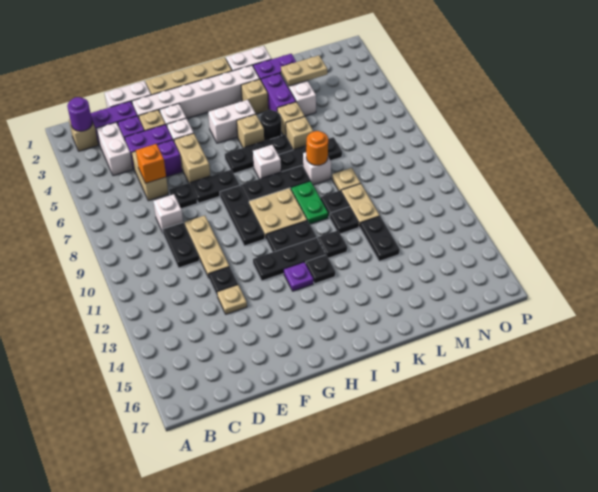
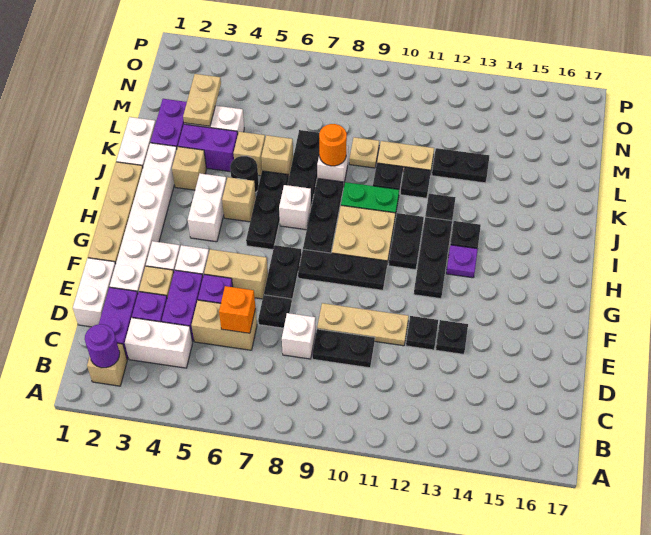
tan plate E13 level 1 -> black plate E13 level 1

